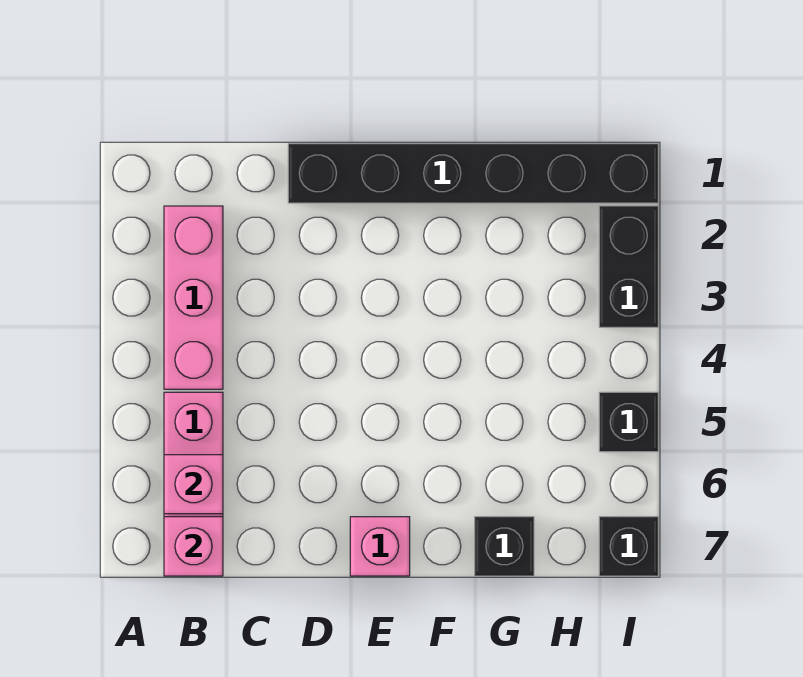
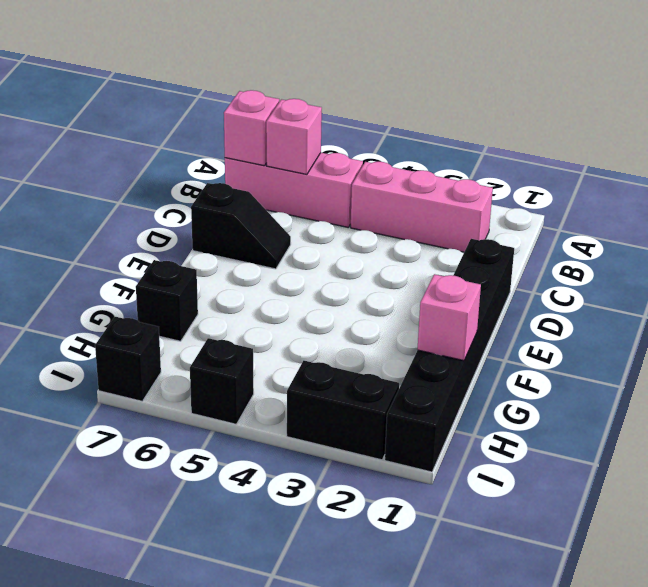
none -> black slope D6:D7 level 1 top 7
pink brick E7 level 1 -> pink brick G1 level 2

